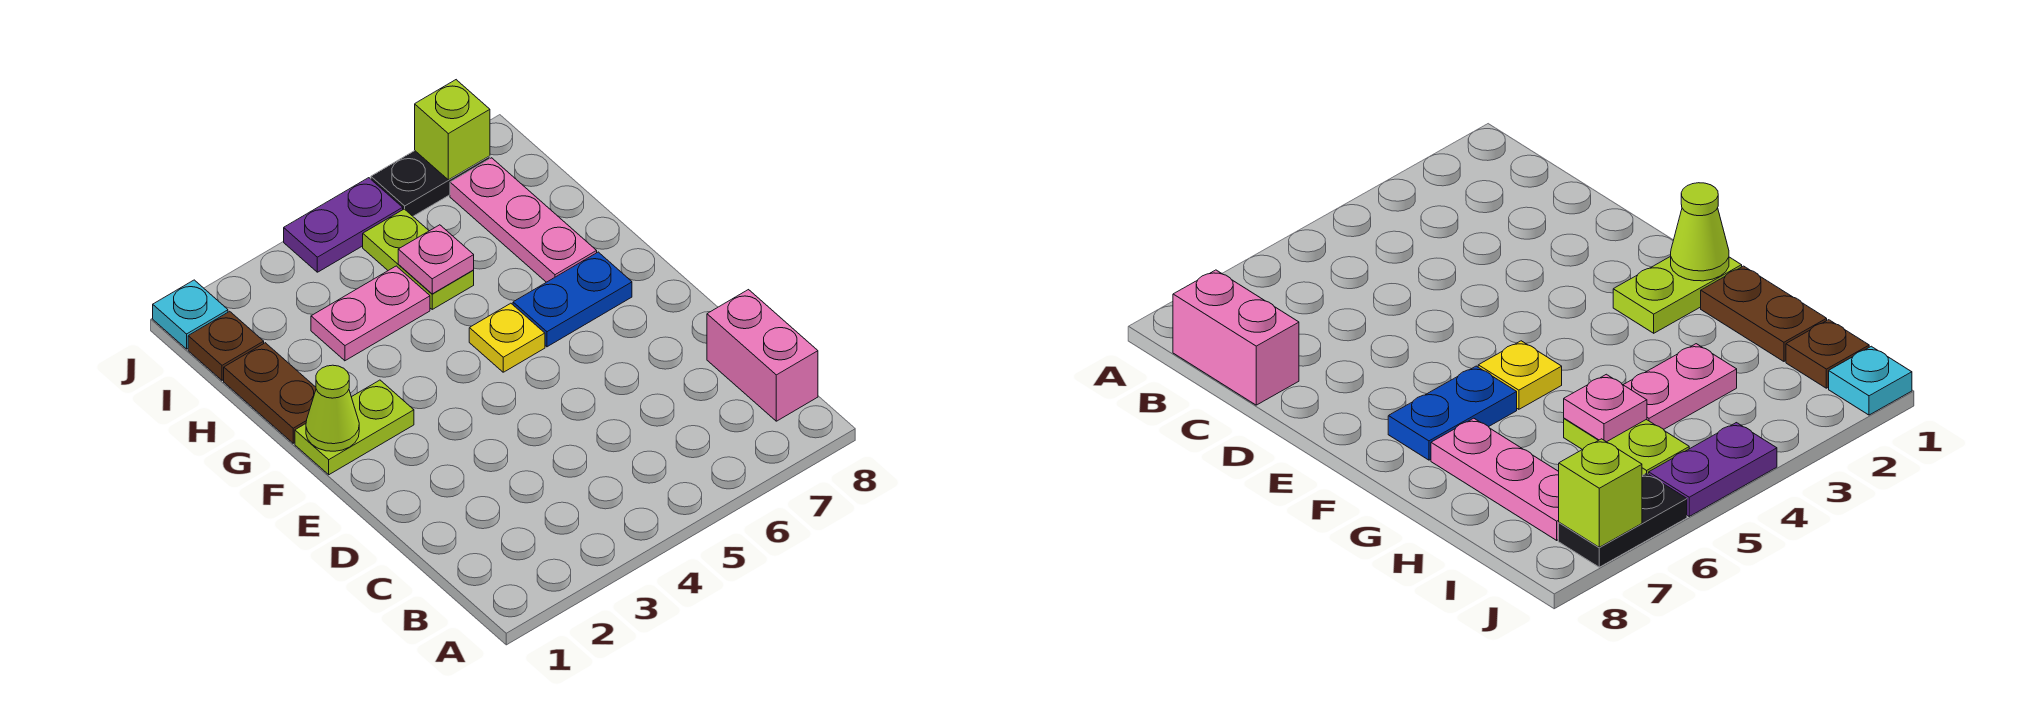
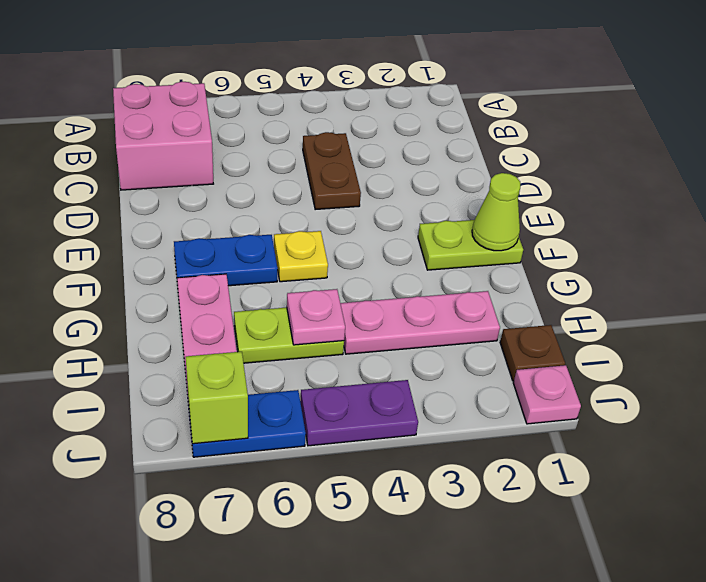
pink brick B8:C8 level 1 -> pink brick B7:C8 level 1
brown plate G1:H1 level 1 -> brown plate C4:D4 level 1
pink plate H3:H4 level 1 -> pink plate H2:H4 level 1
lime plate H5:I5 level 1 -> lime plate H5:H6 level 1
cyan plate J1 level 1 -> pink plate J1 level 1
black plate J6:J7 level 1 -> blue plate J6:J7 level 1

